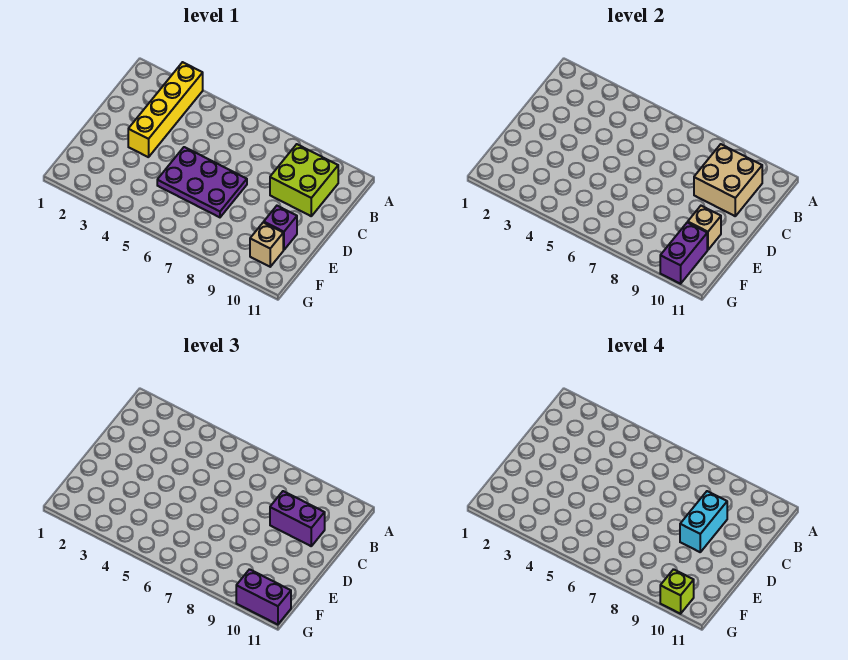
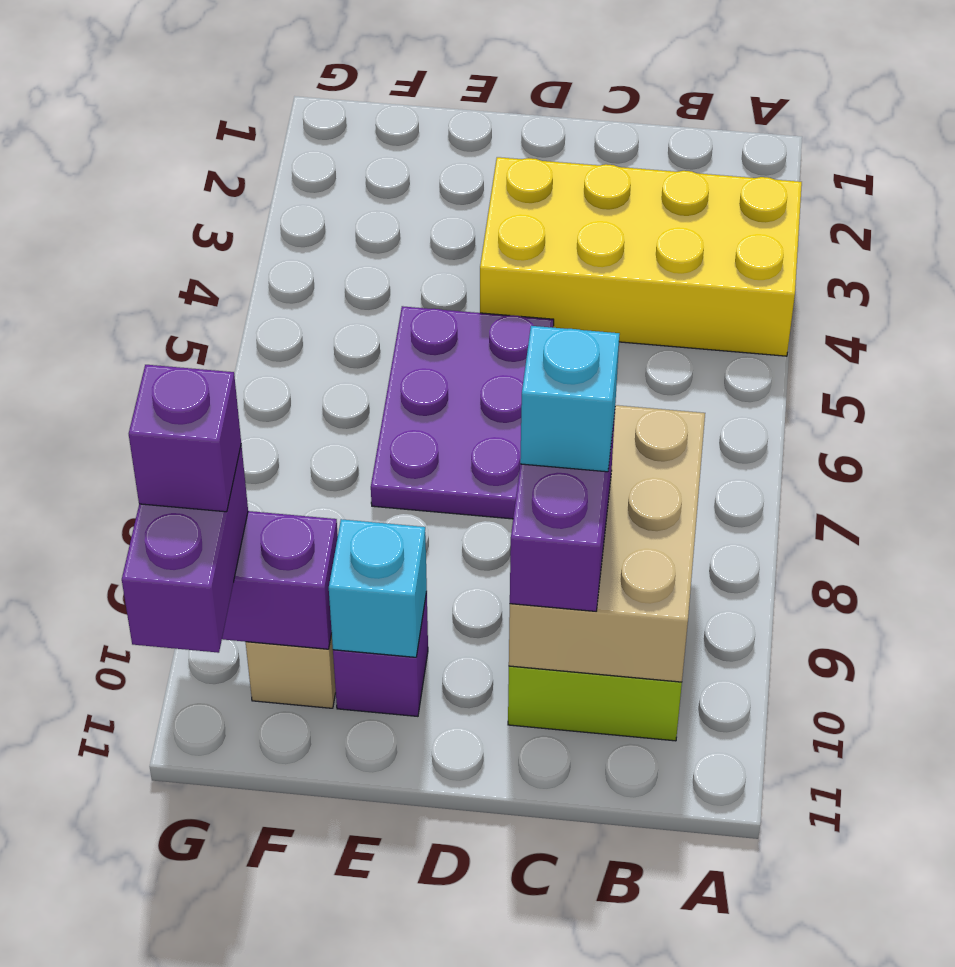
yellow brick A3:D3 level 1 -> yellow brick A3:D4 level 1
tan brick B9:C10 level 2 -> tan brick B8:C10 level 2
cyan brick C9:D9 level 4 -> cyan brick C9 level 4
tan brick E10 level 2 -> cyan brick E10 level 2
lime brick G10 level 4 -> purple brick G10 level 4

